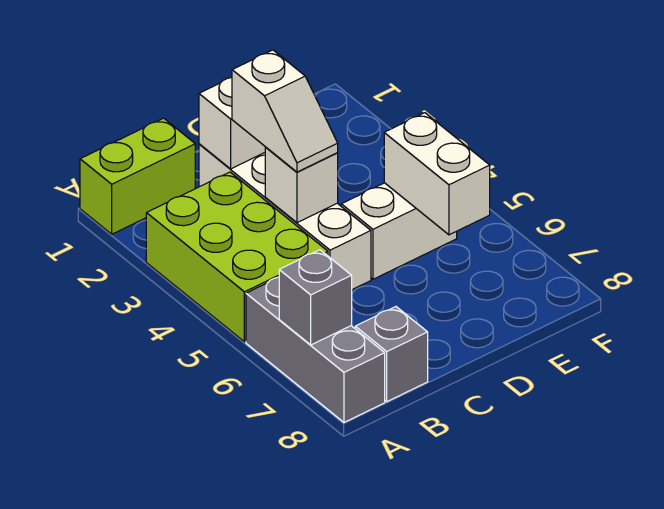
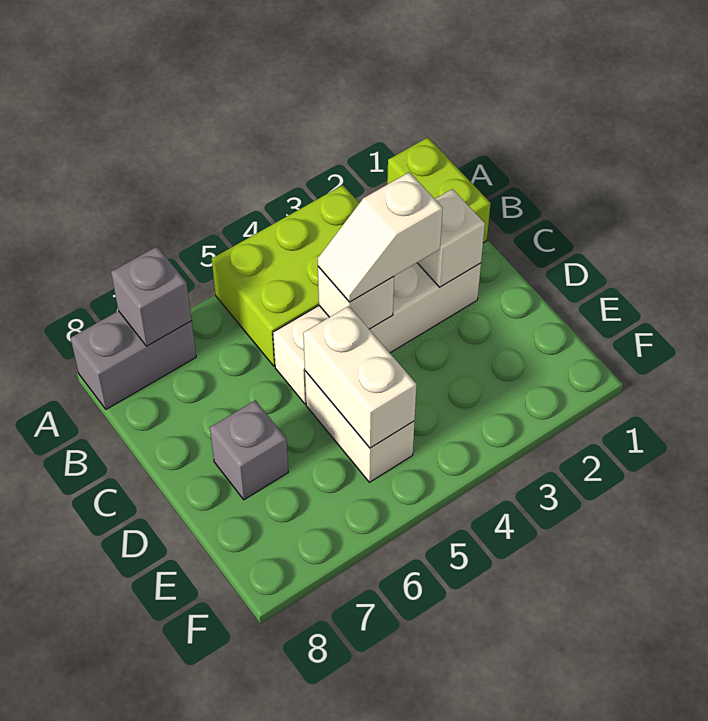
grey brick A6:A8 level 1 -> grey brick A7:A8 level 1
grey brick B8 level 1 -> grey brick D7 level 1
white brick E5:E6 level 2 -> white brick D5:E5 level 2

